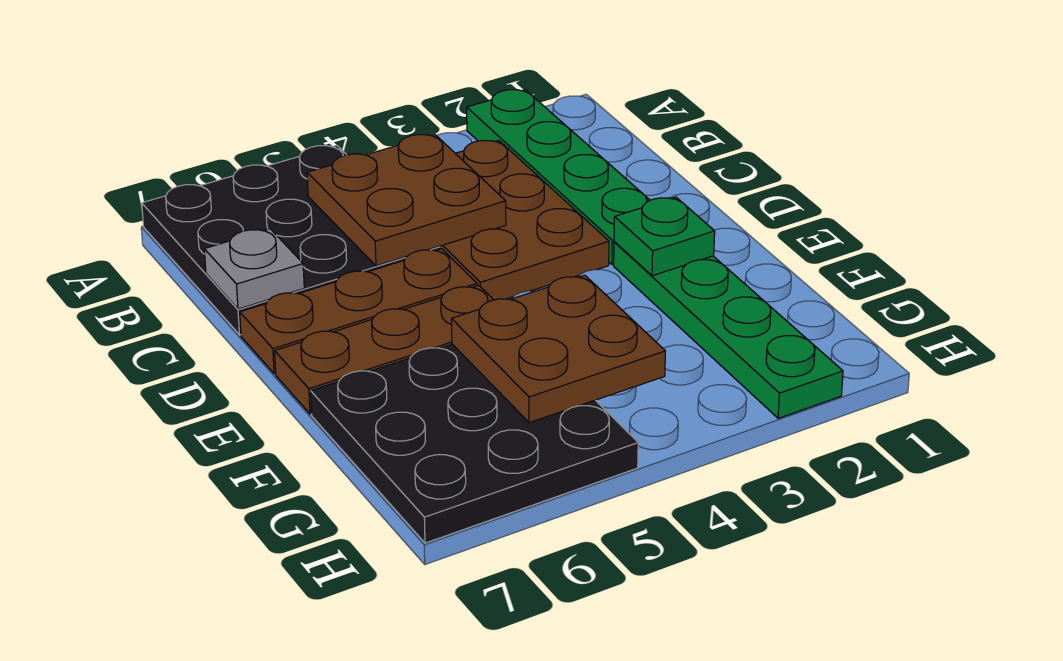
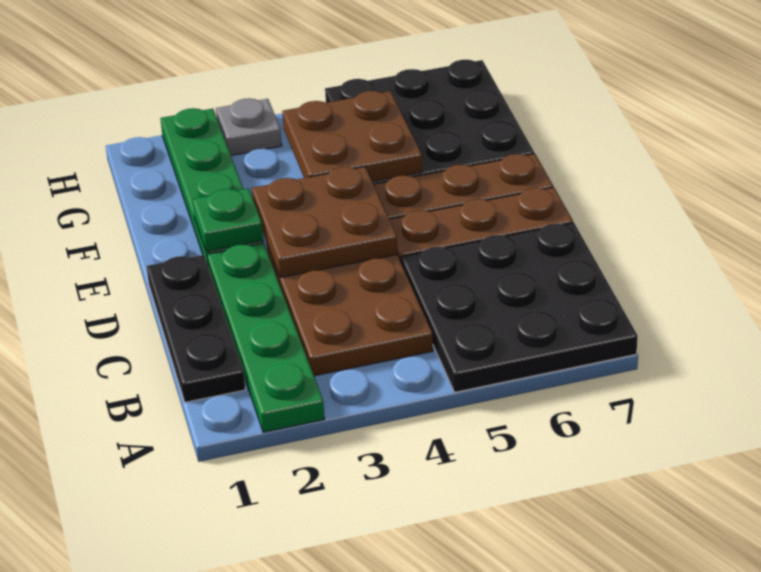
none -> black plate B1:D1 level 1
brown plate B4:C5 level 2 -> brown plate D3:E4 level 2
grey plate C7 level 2 -> grey plate H3 level 1

